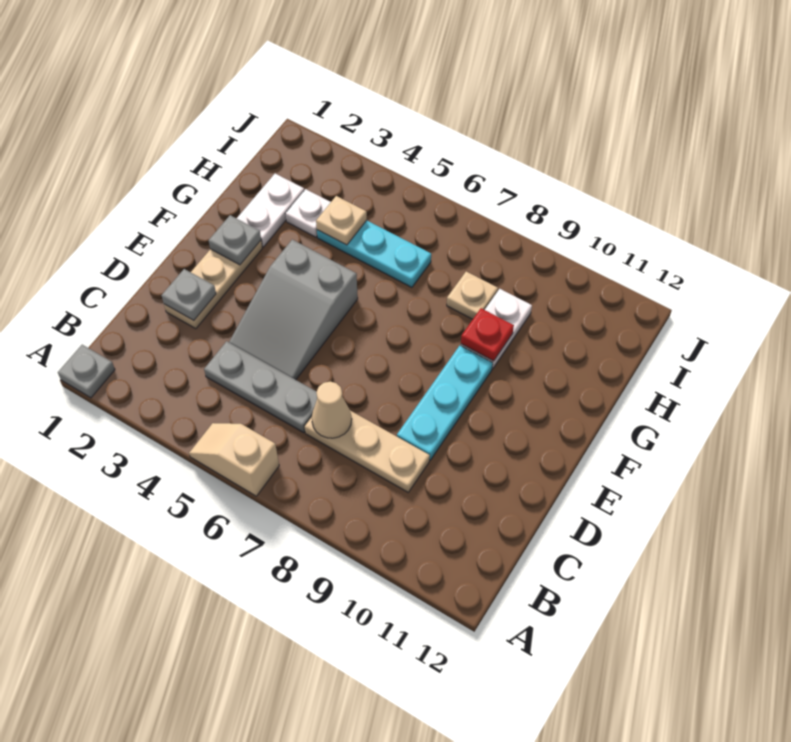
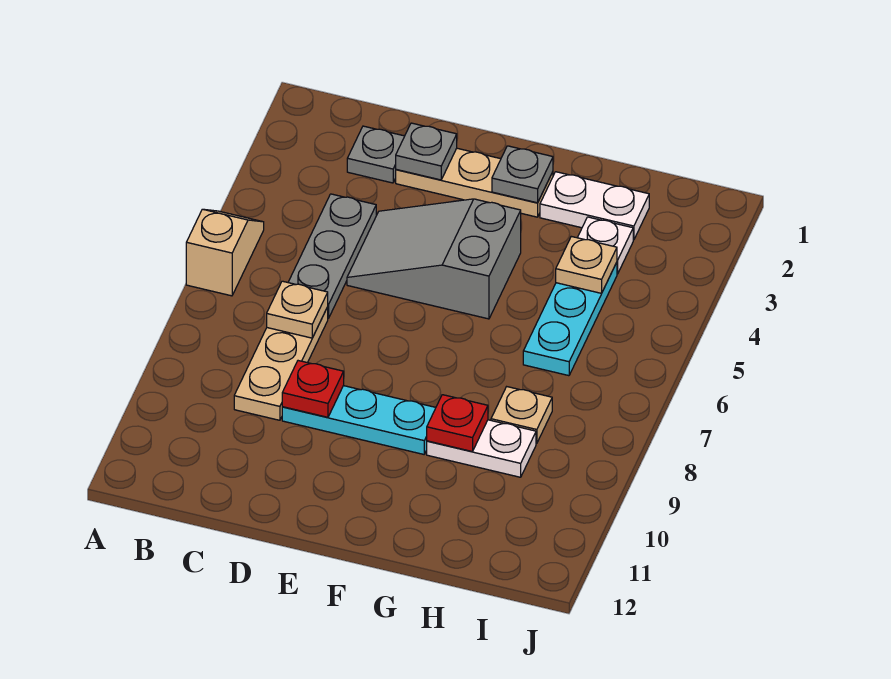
grey plate A1 level 1 -> grey plate C2 level 1
tan cone C7 level 2 -> tan plate C7 level 2
none -> red plate D9 level 2

